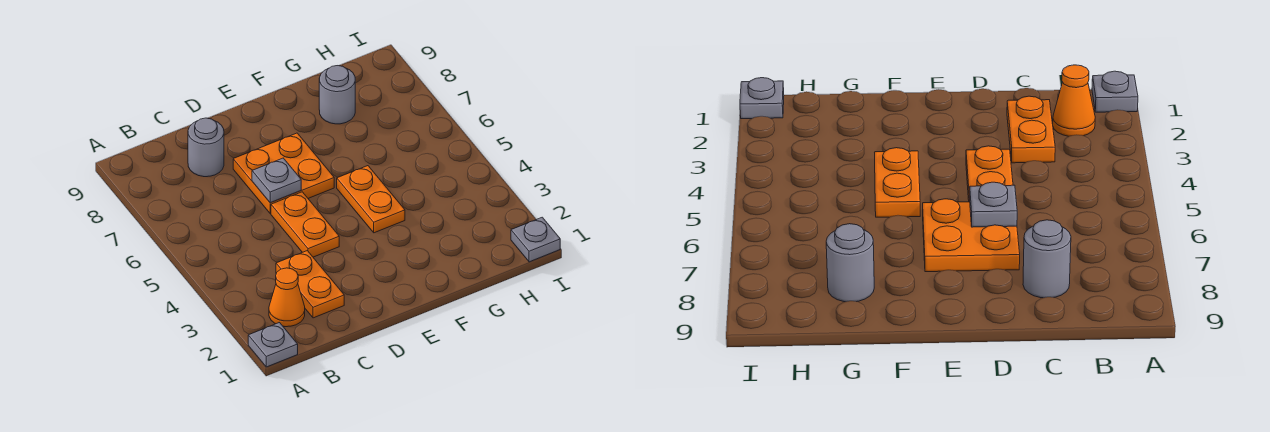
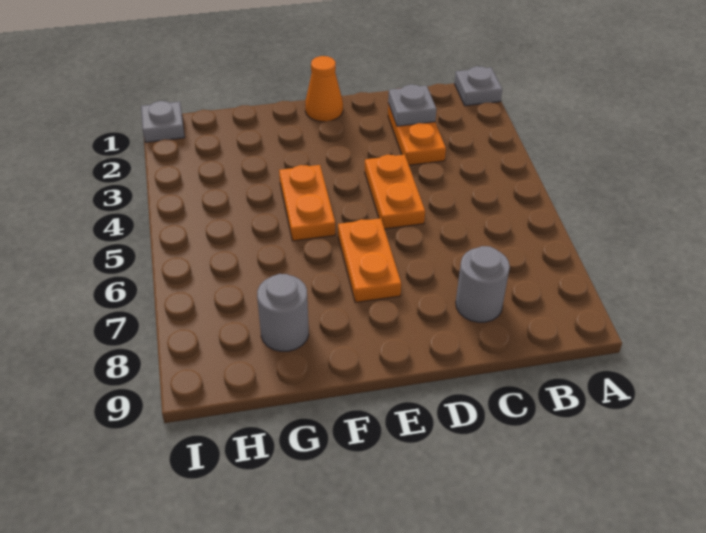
orange cone B2 level 1 -> orange cone E1 level 1
orange plate D6:E7 level 1 -> orange plate E6:E7 level 1
grey plate D6 level 2 -> grey plate C2 level 2

